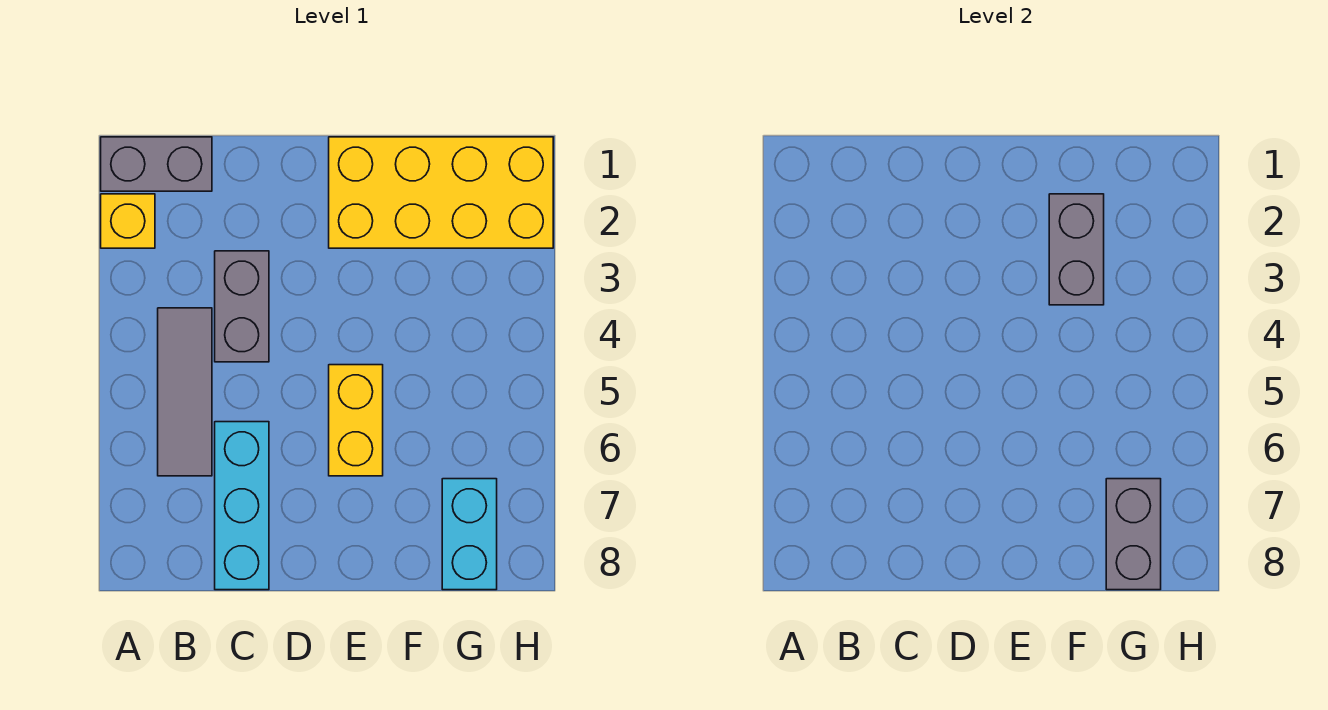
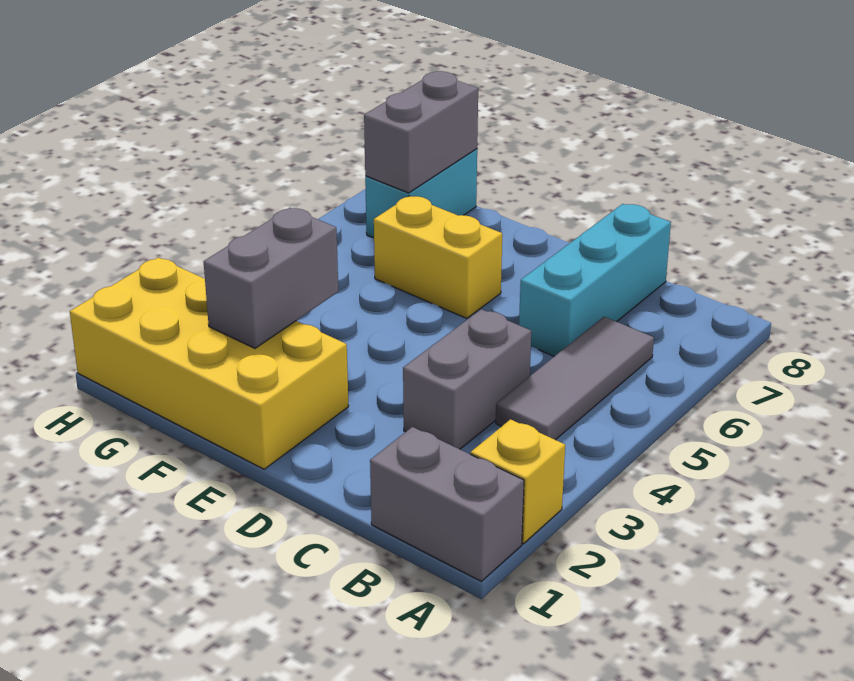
yellow brick E5:E6 level 1 -> yellow brick E6:F6 level 1

